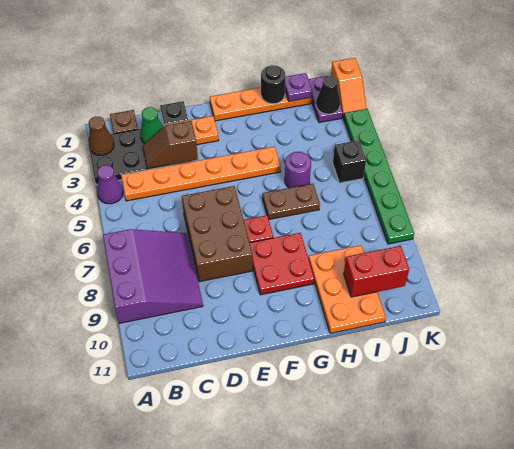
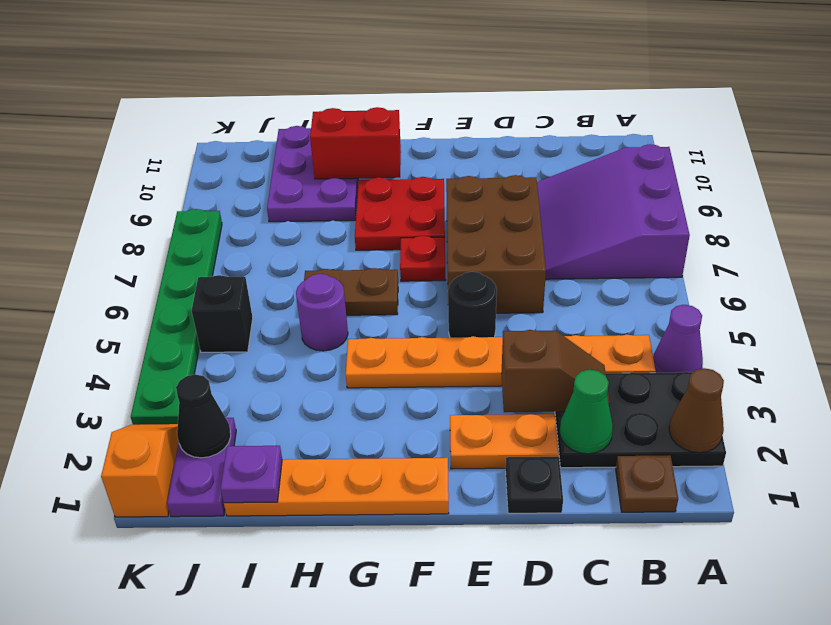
black round brick H1 level 2 -> black round brick E5 level 1
orange plate H9:I11 level 1 -> purple plate H9:I11 level 1
red brick I10:J10 level 2 -> red brick G10:H10 level 2

